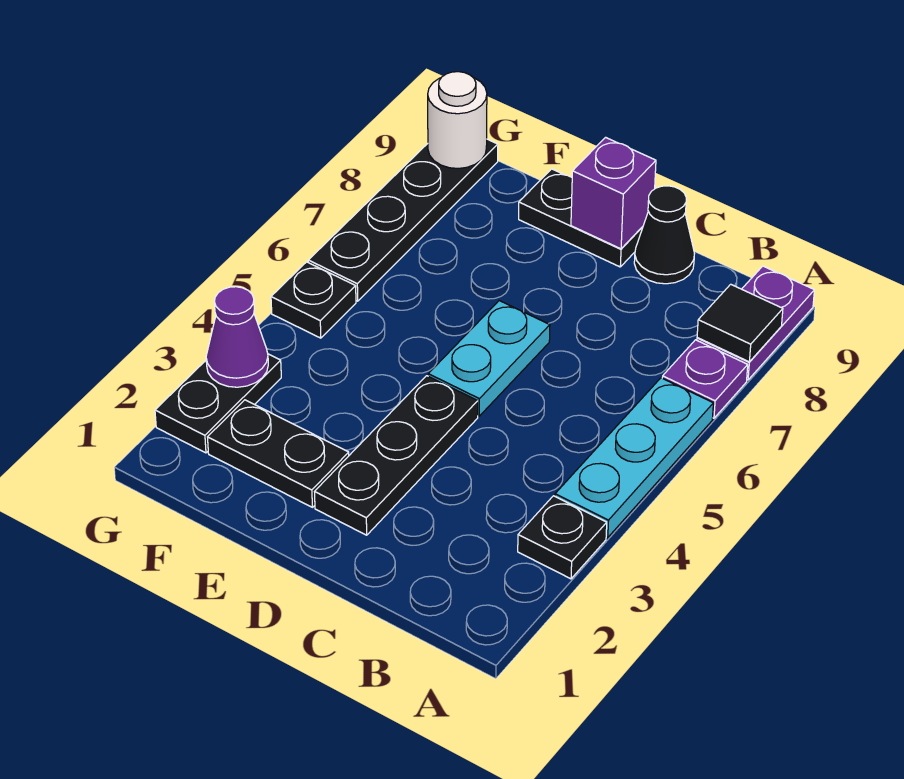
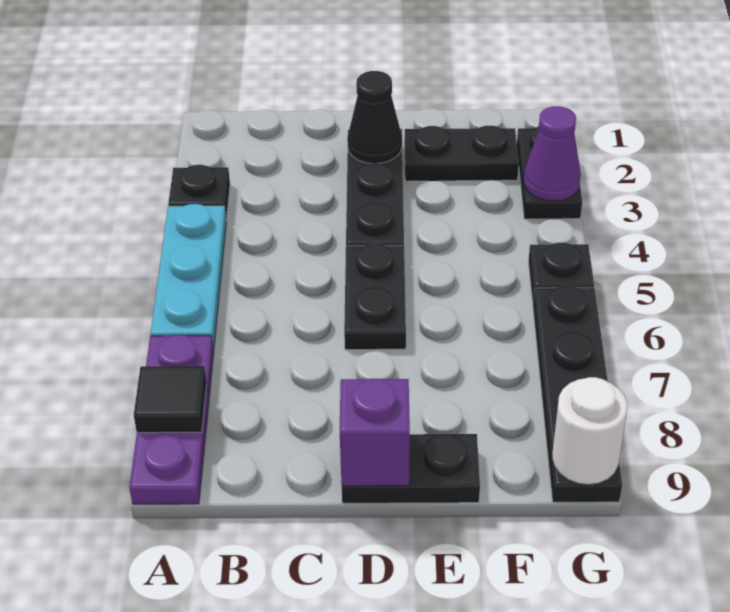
black cone C9 level 1 -> black cone D2 level 2
cyan plate D5:D6 level 1 -> black plate D5:D6 level 1

